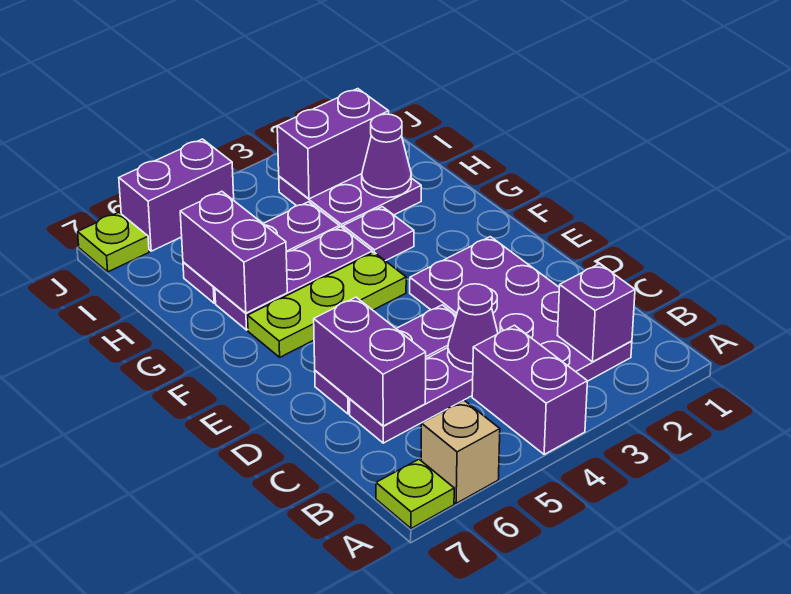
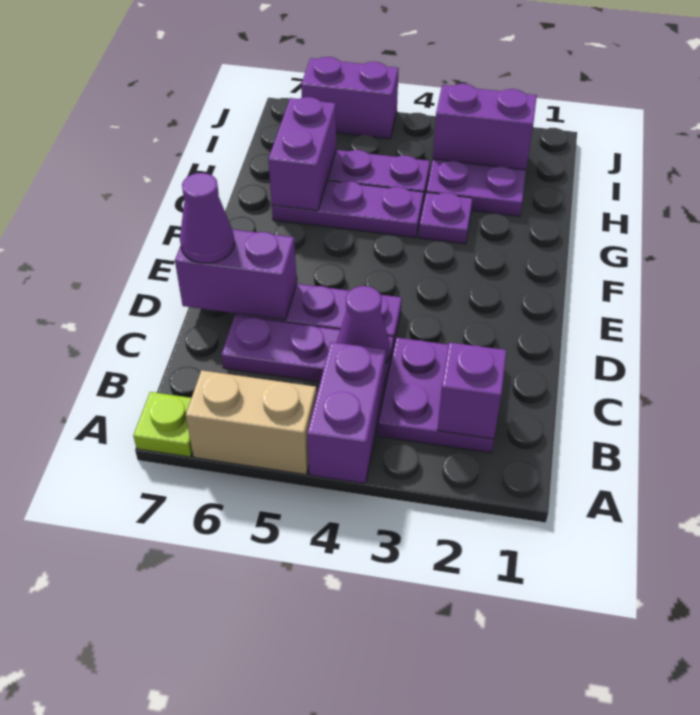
tan brick A6 level 1 -> tan brick A5:A6 level 1
purple plate B2:E3 level 1 -> purple plate B2:C3 level 1
purple brick C6:D6 level 2 -> purple brick D6:D7 level 2
lime plate F4:F6 level 1 -> none
purple cone H2 level 2 -> purple cone D7 level 3
lime plate J7 level 1 -> none

